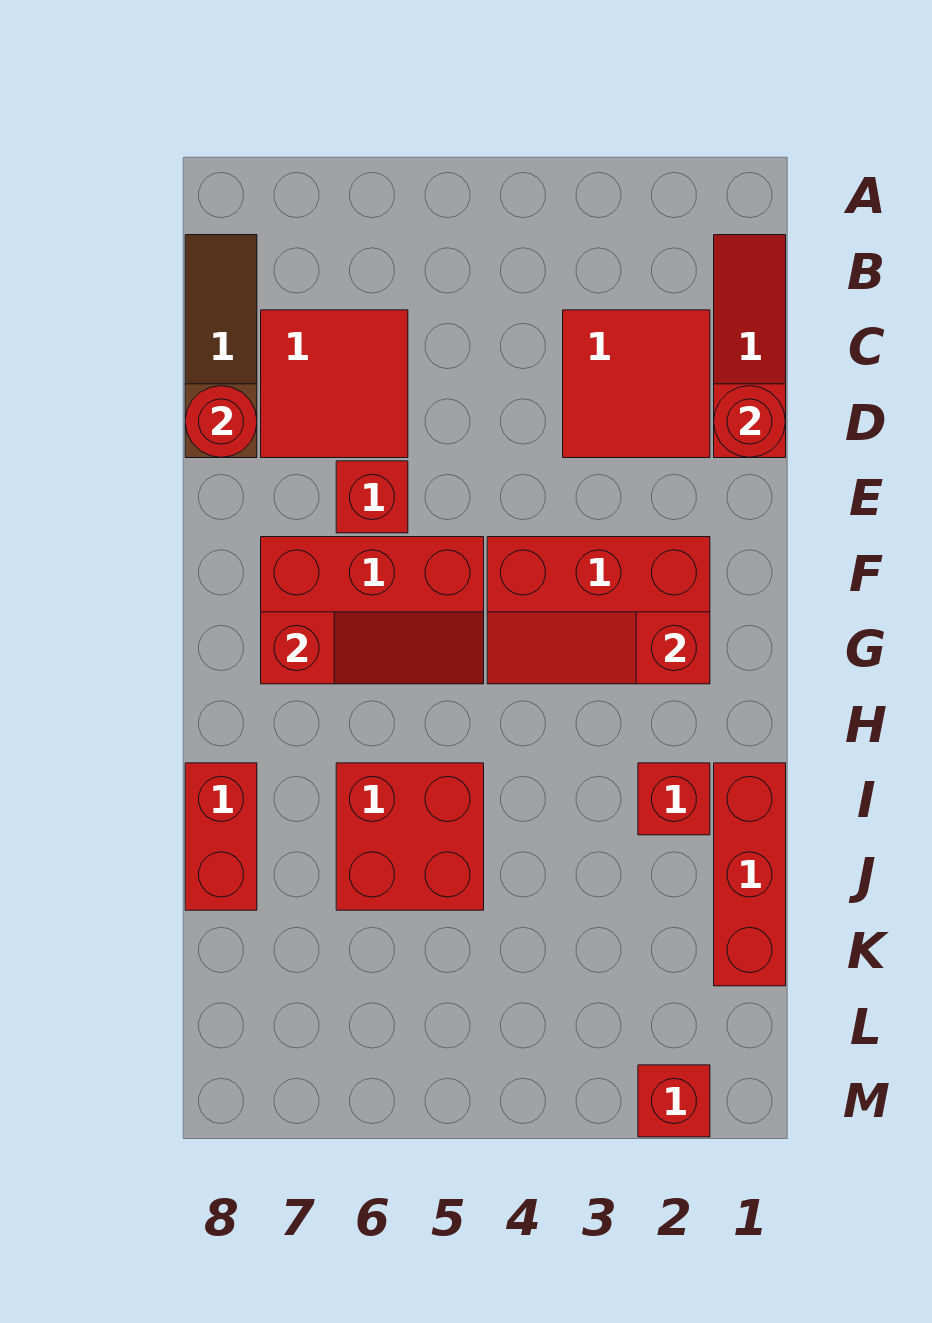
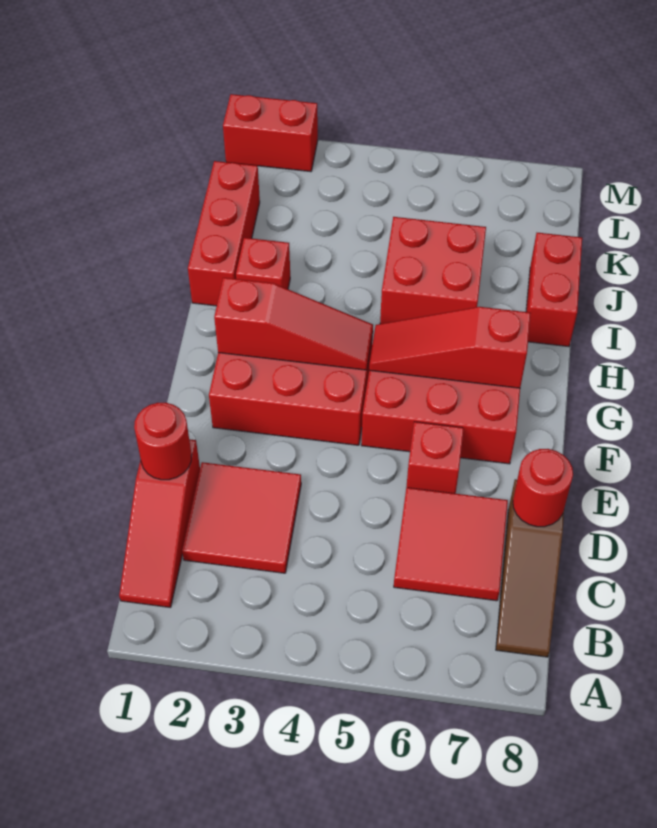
red brick M2 level 1 -> red brick M1:M2 level 1

